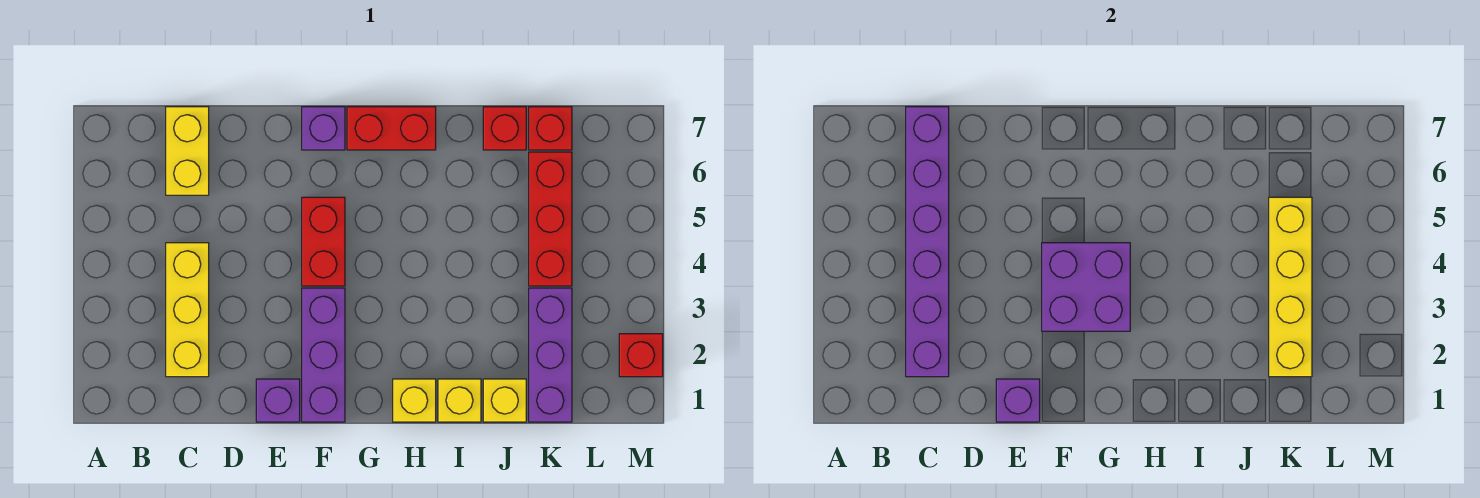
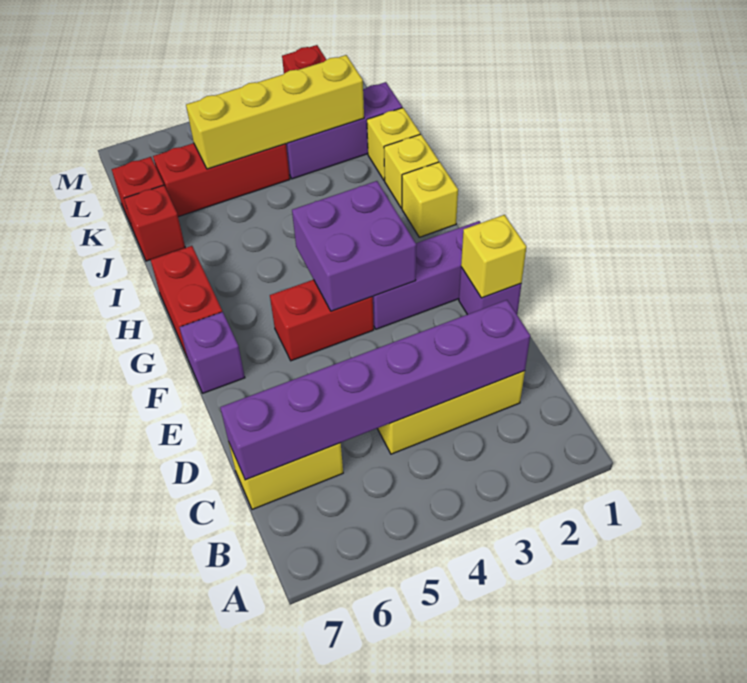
purple brick E1 level 2 -> yellow brick E1 level 2

